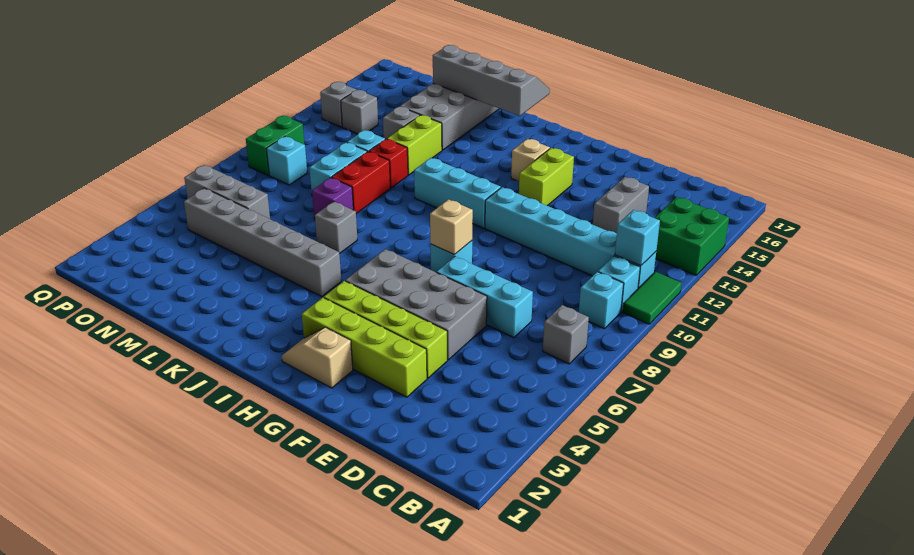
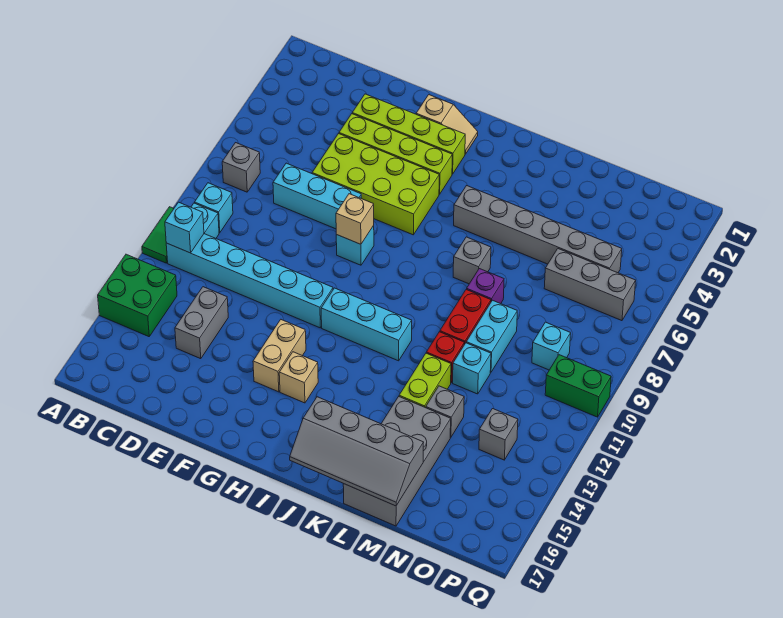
grey brick E5:H6 level 1 -> lime brick E5:H6 level 1
lime brick G13:G14 level 1 -> tan brick G13:G14 level 1
green brick P9:P10 level 1 -> green brick P10:Q10 level 1
grey brick P13 level 1 -> none

